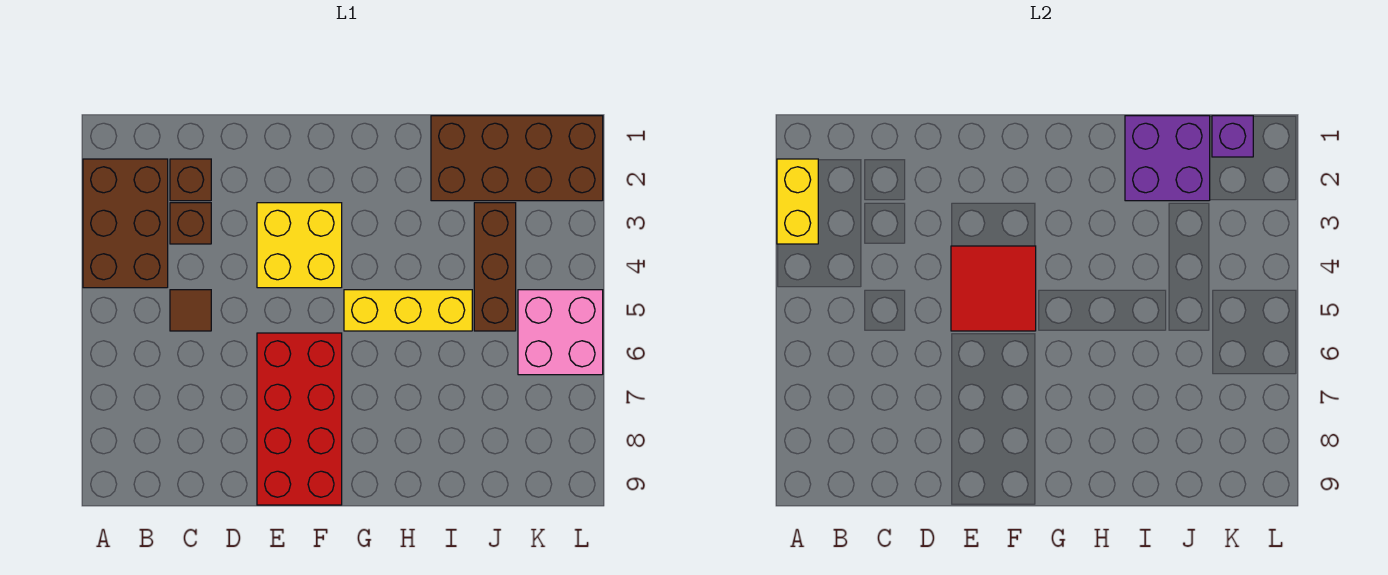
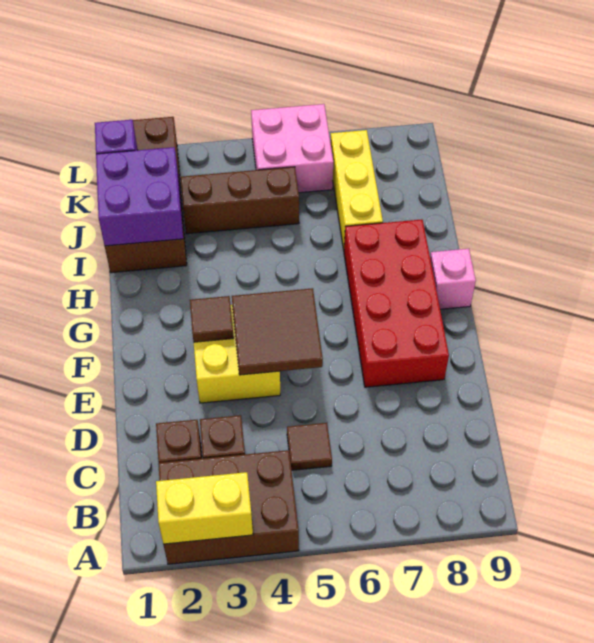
red tile E4:F5 level 2 -> brown tile E4:F5 level 2
red brick E6:F9 level 1 -> red brick E7:H8 level 1
none -> brown tile F3 level 2
yellow brick G5:I5 level 1 -> yellow brick I7:K7 level 1
none -> pink brick G9 level 1

